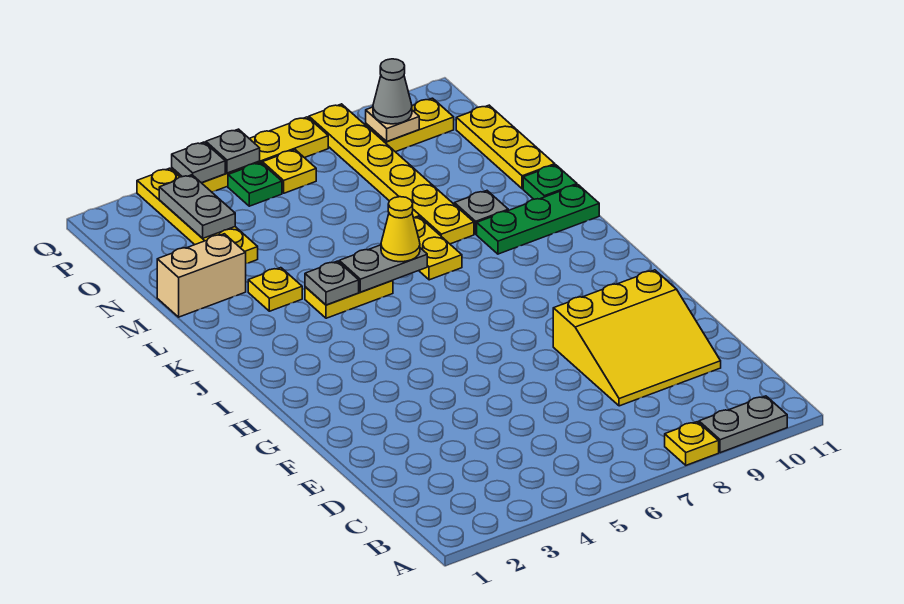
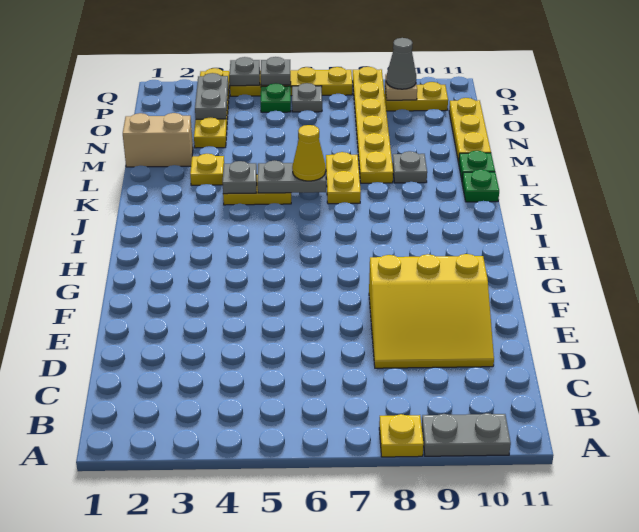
green plate K9:K11 level 1 -> green plate K11 level 1
yellow plate P6 level 1 -> grey plate P6 level 1

